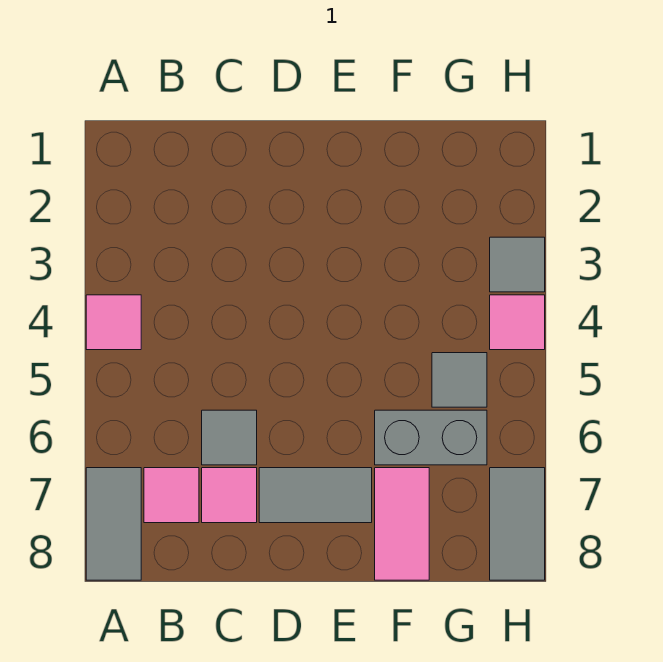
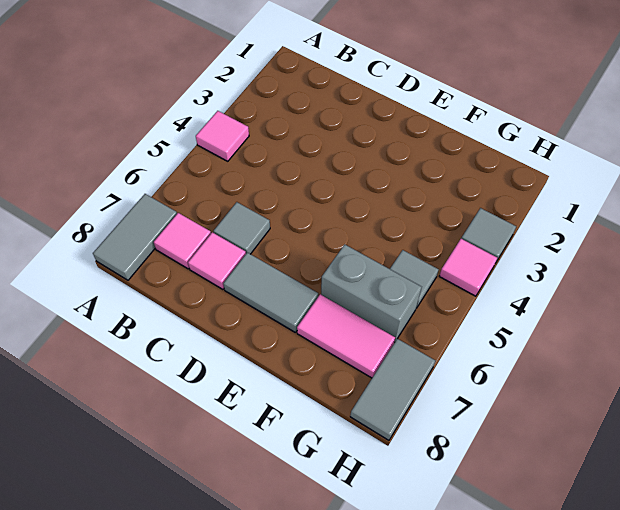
pink tile F7:F8 level 1 -> pink tile F7:G7 level 1

